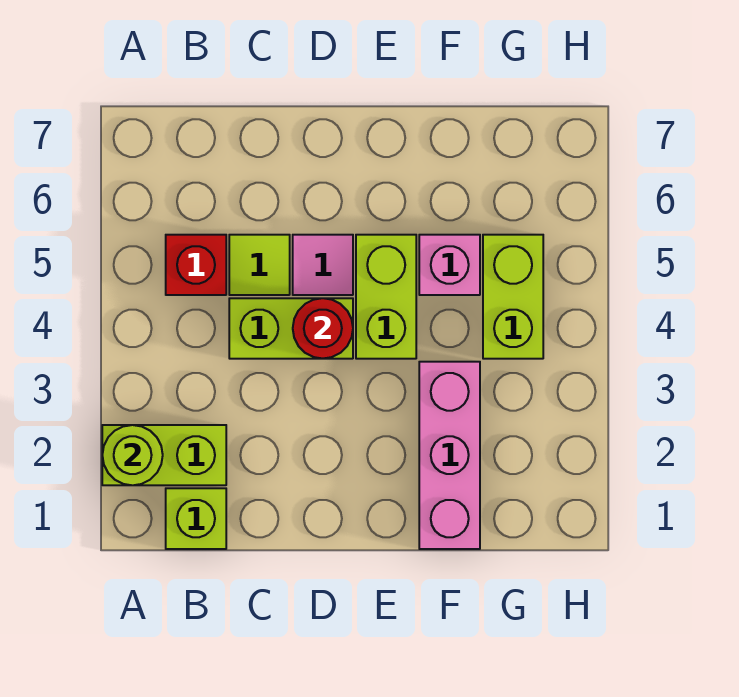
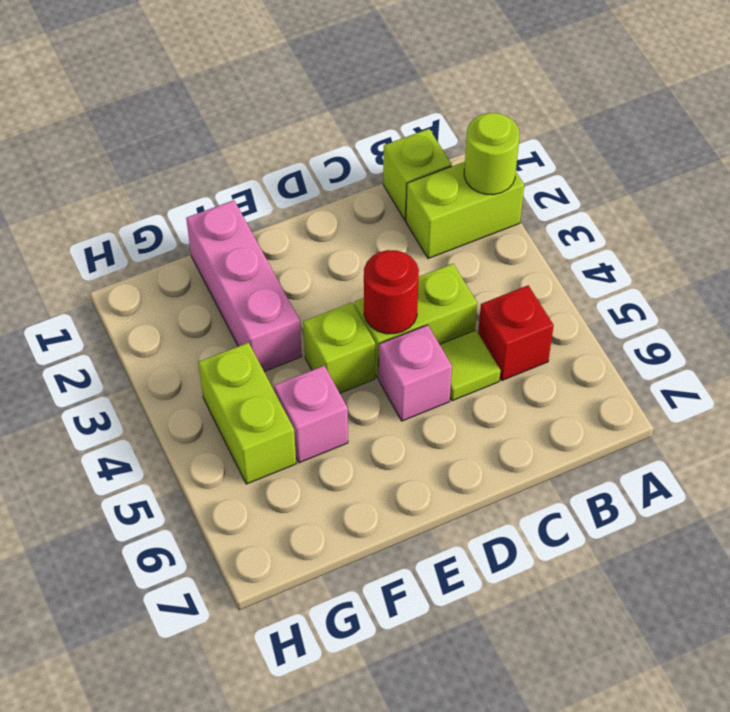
pink tile D5 level 1 -> pink brick D5 level 1
lime brick E4:E5 level 1 -> lime brick E4 level 1

